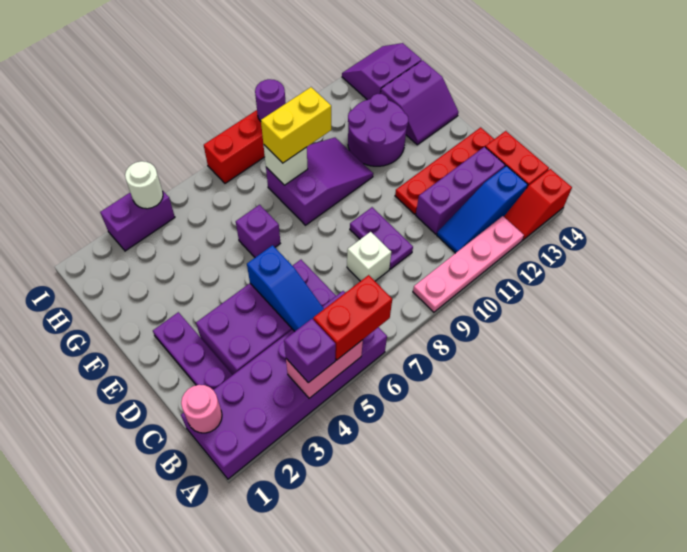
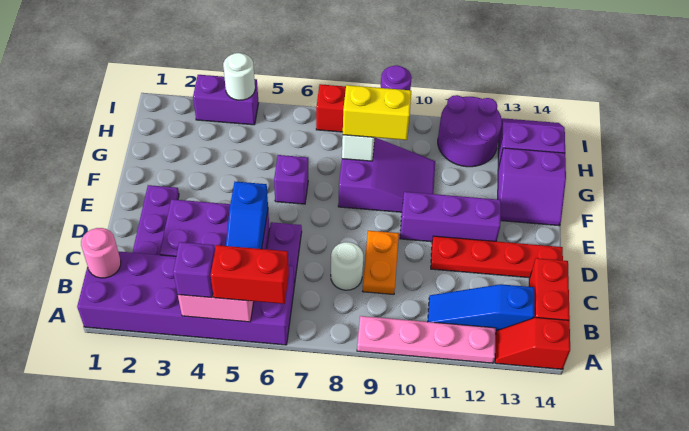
white brick C8 level 1 -> white round brick C8 level 1
purple plate C9:D9 level 1 -> orange plate C9:D9 level 1
purple brick C11:C13 level 1 -> purple brick E10:E12 level 1
purple round brick F11:G12 level 1 -> purple round brick H11:I12 level 1

